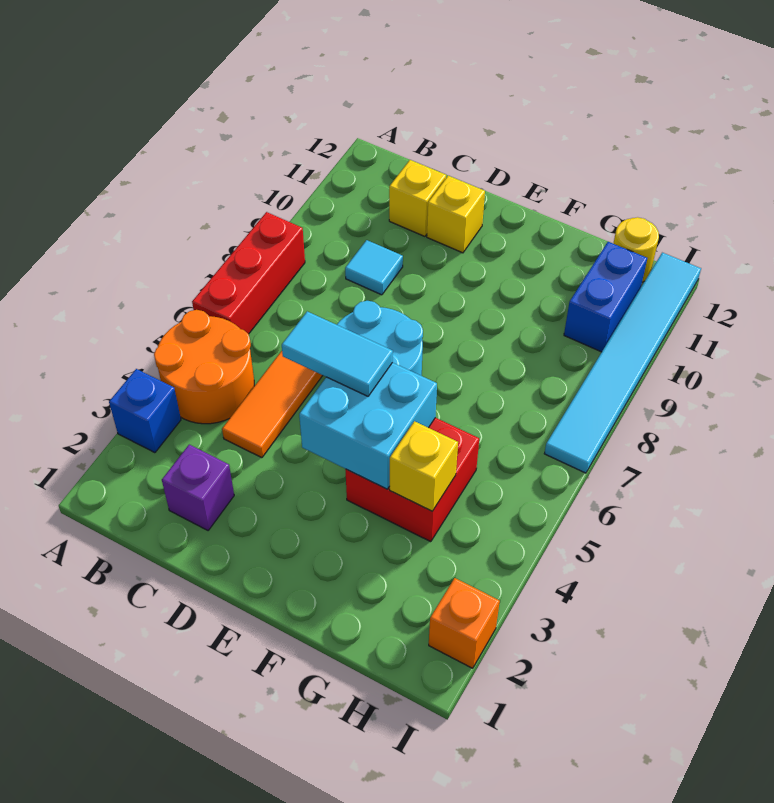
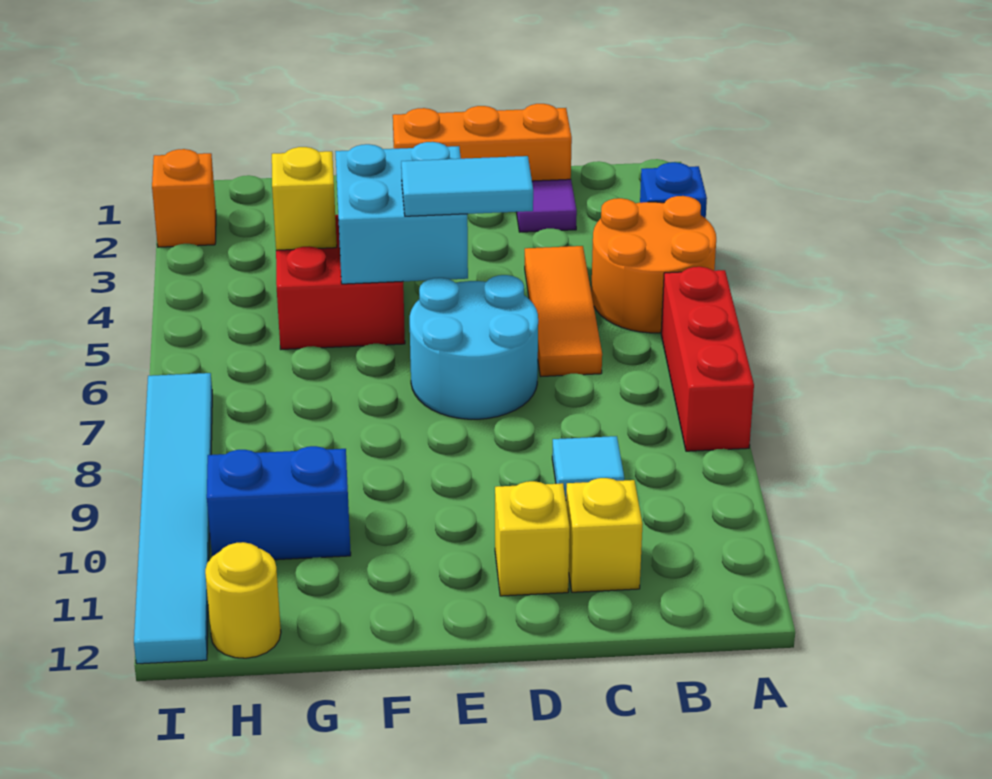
none -> orange brick C1:E1 level 1
purple brick C2 level 1 -> purple tile C2 level 1
blue brick H10:H11 level 1 -> blue brick G10:H10 level 1

